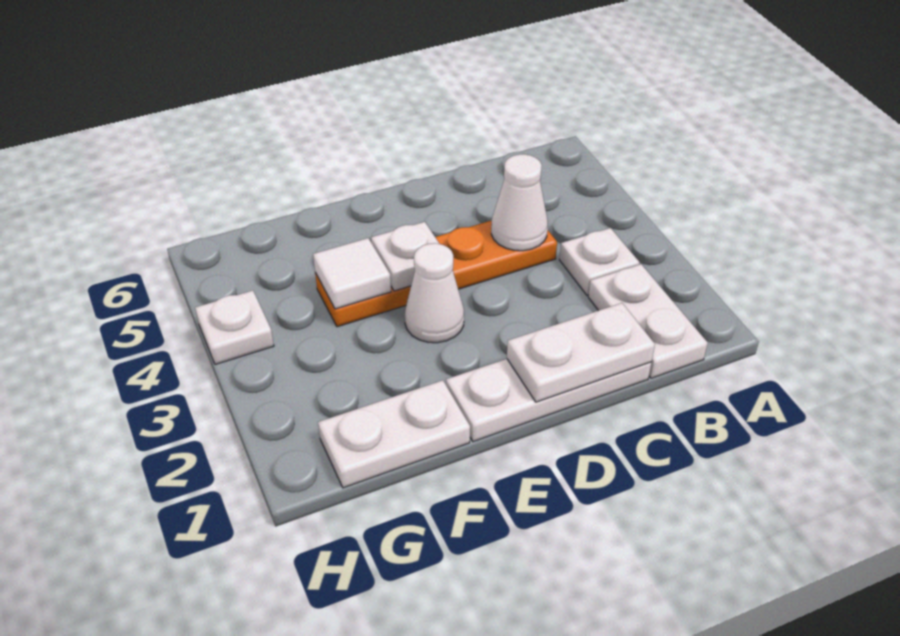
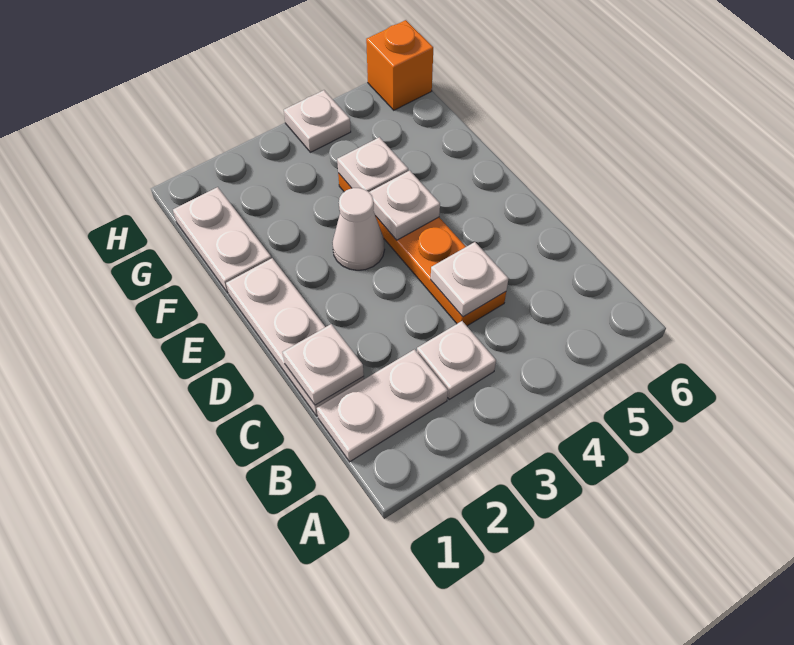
white plate C1:D1 level 2 -> white plate C1 level 2
white cone C4 level 2 -> white plate C4 level 2
white tile F4 level 2 -> white plate F4 level 2
none -> orange brick H6 level 1

